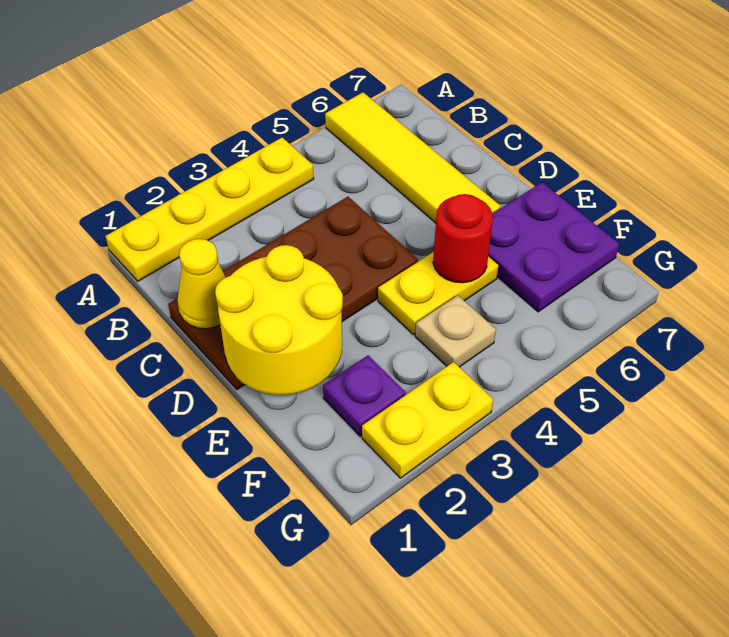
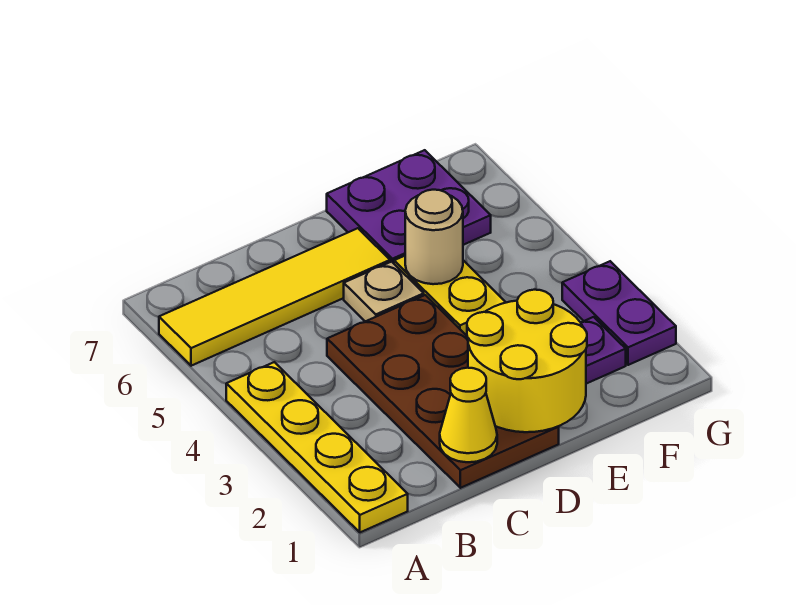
red round brick E5 level 2 -> tan round brick E5 level 2
tan plate F4 level 1 -> tan plate D5 level 1
yellow plate G2:G3 level 1 -> purple plate G2:G3 level 1

